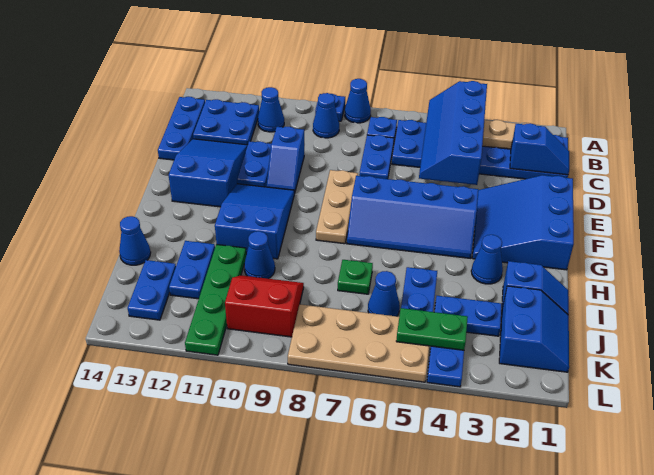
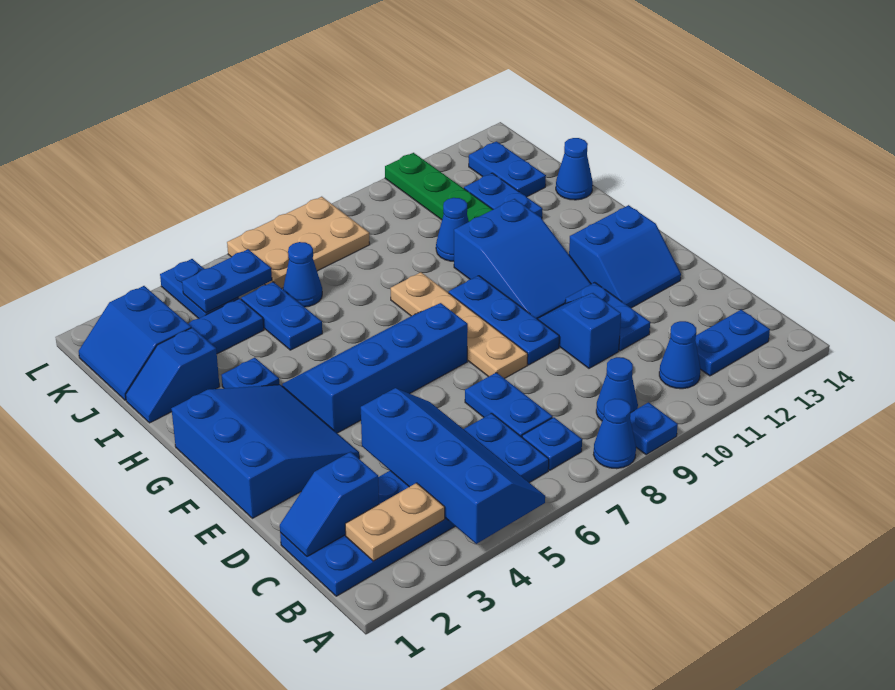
blue plate B12:C13 level 1 -> blue plate B12:B13 level 1
blue plate B14:D14 level 1 -> blue plate E9:G9 level 1
blue slope D12:F13 level 1 top F -> blue slope E12:F13 level 1 top F
tan plate E8:G8 level 1 -> tan plate E8:H8 level 1
blue cone H3 level 1 -> blue plate H3 level 1
green plate I7 level 1 -> none
red slope J9:K10 level 1 top K -> none
green plate K4:K5 level 2 -> blue plate K4:K5 level 2
tan plate K5:L8 level 1 -> tan plate K6:L8 level 1

